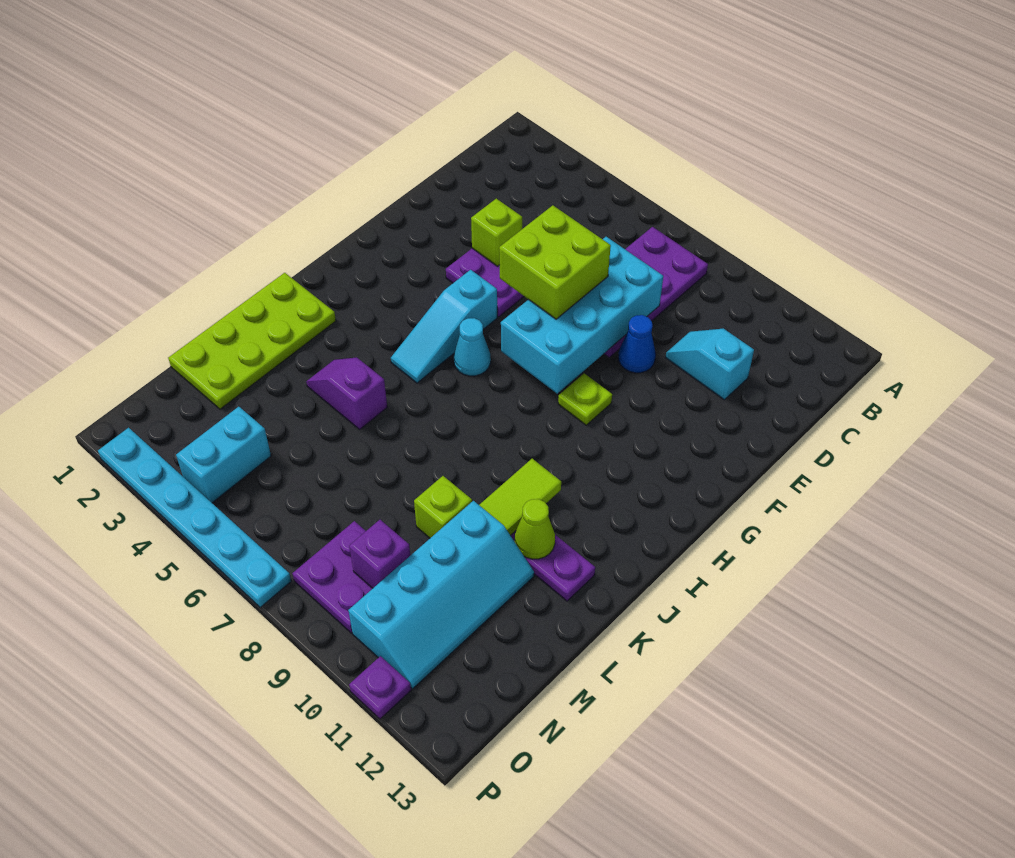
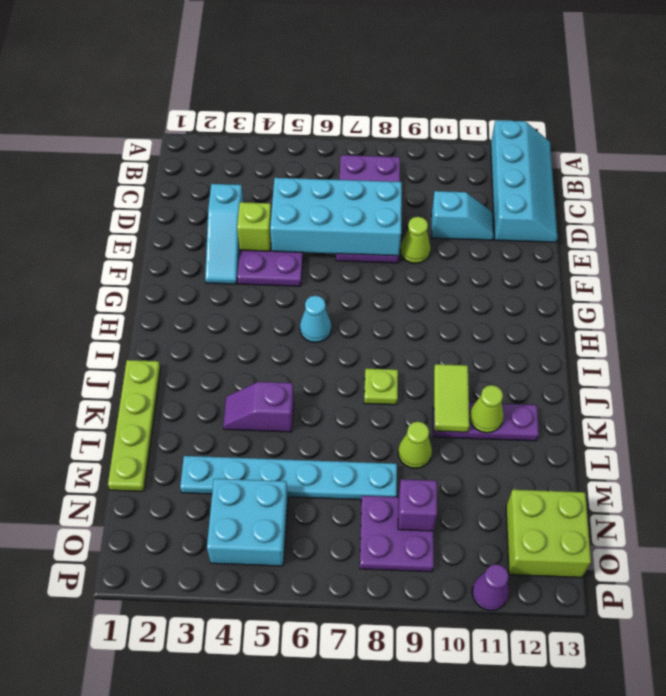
cyan brick D7:G8 level 2 -> cyan brick D5:E8 level 2
cyan slope D10:D11 level 1 top 11 -> cyan slope D10:D11 level 1 top 10
lime brick E6:F7 level 3 -> lime brick N12:O13 level 1
blue cone E9 level 1 -> lime cone E9 level 1
cyan slope G5:I5 level 1 top G -> cyan slope D3:F3 level 1 top D
lime plate G9 level 1 -> lime plate J8 level 1
lime plate J1:M2 level 1 -> lime plate J1:M1 level 1
lime brick L9 level 1 -> lime cone L9 level 1
cyan slope L10:O11 level 1 top 10 -> cyan slope A12:D13 level 1 top 12
cyan brick N4:O4 level 1 -> cyan brick N4:O5 level 1
cyan plate P2:P7 level 1 -> cyan plate M3:M8 level 1
purple plate P11 level 1 -> purple cone P11 level 1

